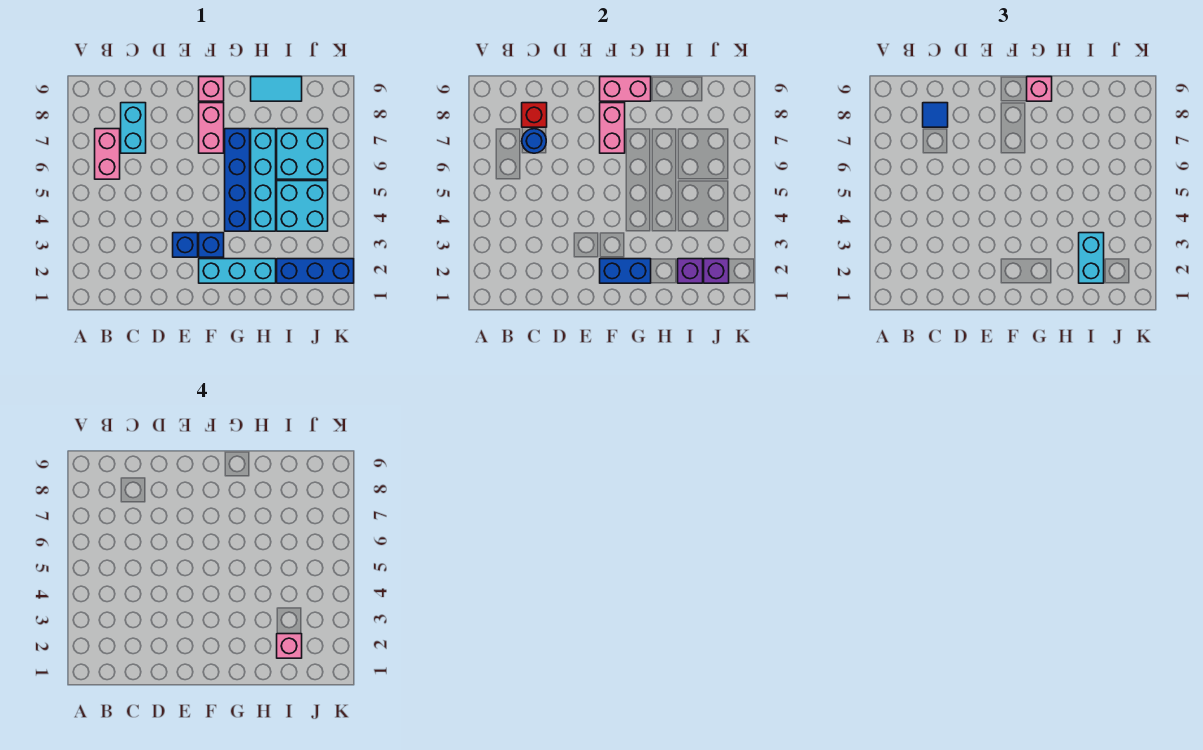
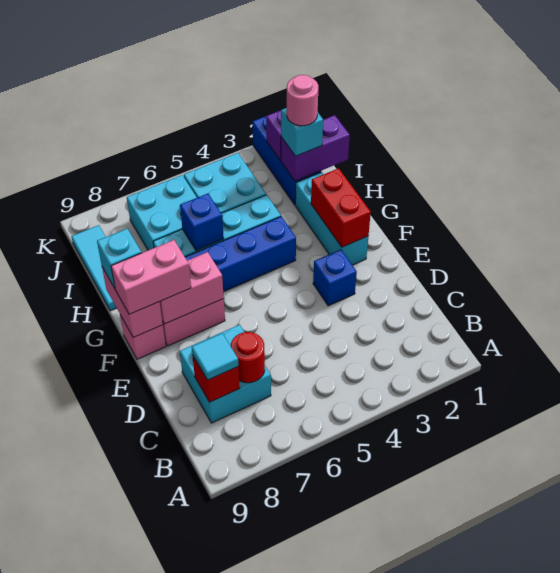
pink brick B6:B7 level 1 -> pink brick F8:F9 level 3
cyan brick C7:C8 level 1 -> cyan brick C7:D8 level 1
blue round brick C7 level 2 -> red round brick C7 level 2
blue tile C8 level 3 -> cyan tile C8 level 3
blue brick F2:G2 level 2 -> red brick F2:G2 level 2
blue brick F3 level 1 -> blue brick H6 level 2
pink brick G9 level 3 -> cyan brick G9 level 3
cyan tile H9:I9 level 1 -> cyan tile H9:J9 level 1
purple brick I2 level 2 -> purple brick I1:I2 level 2
cyan brick I2:I3 level 3 -> cyan brick I2 level 3
pink brick I2 level 4 -> pink round brick I2 level 4

